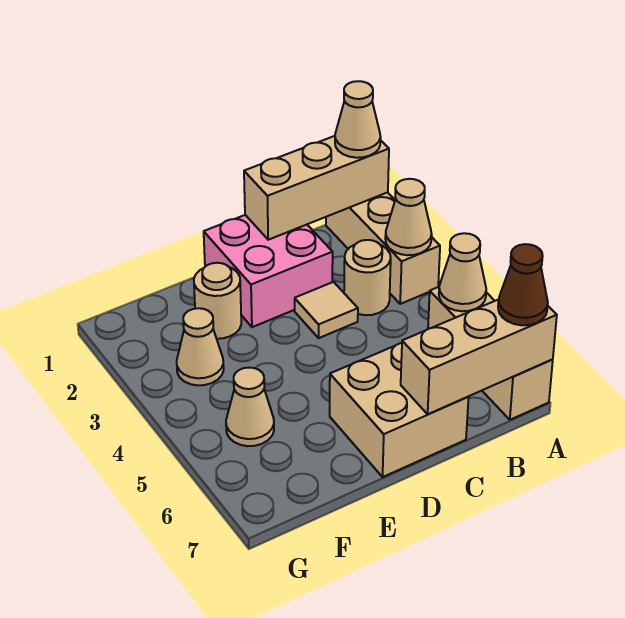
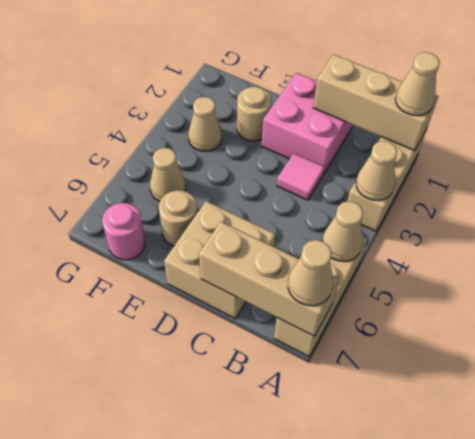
brown cone A7 level 3 -> tan cone A7 level 3
tan round brick B3 level 1 -> tan round brick E6 level 1
tan tile C3 level 1 -> pink tile C3 level 1
none -> pink round brick F7 level 1

